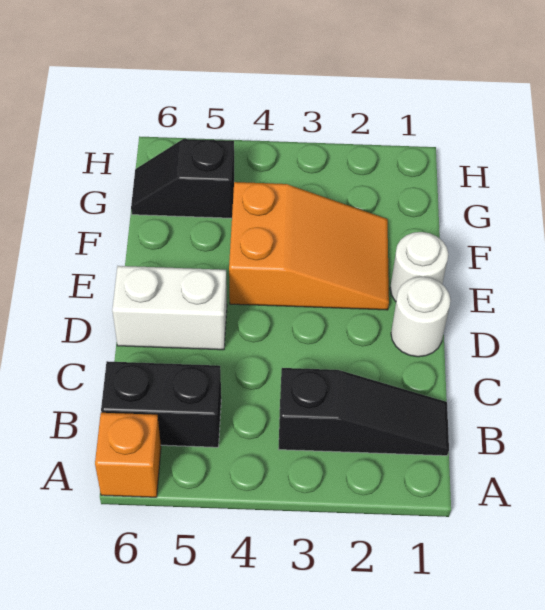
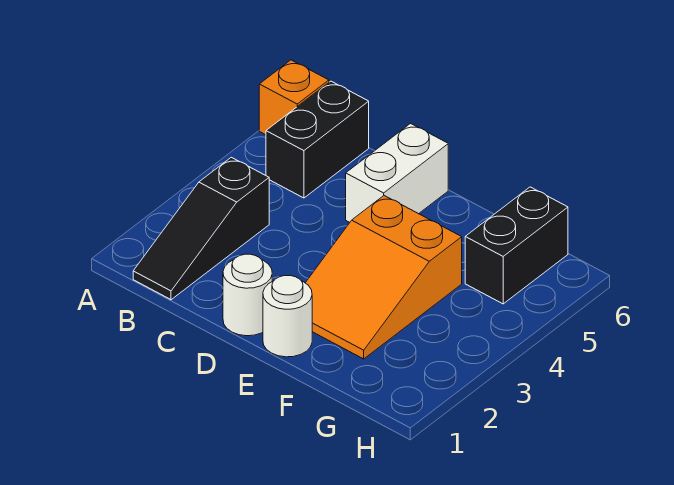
black slope G5:G6 level 1 top 5 -> black brick G5:G6 level 1

